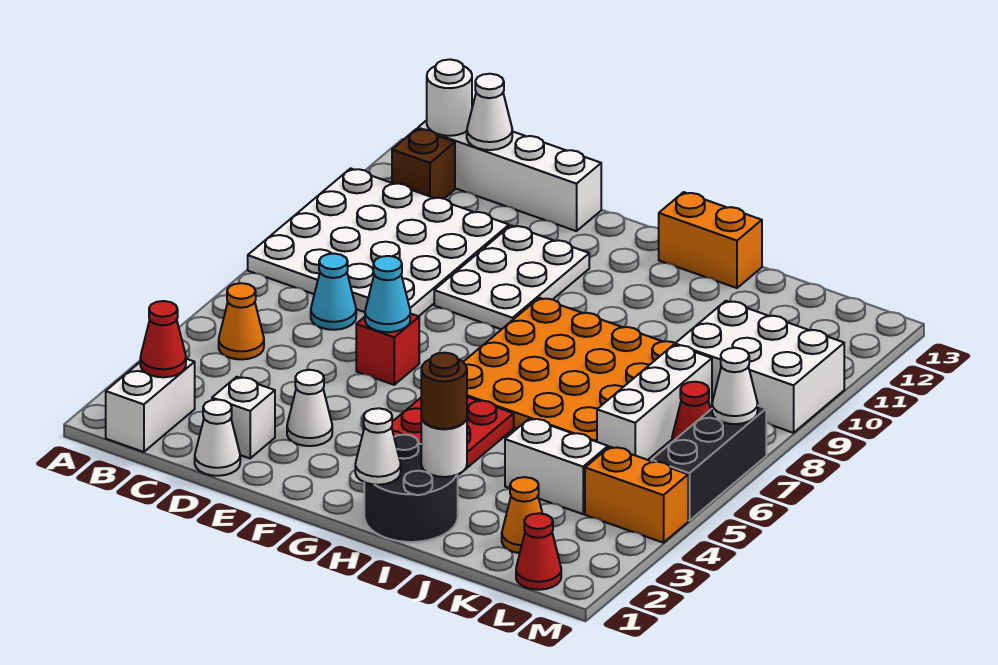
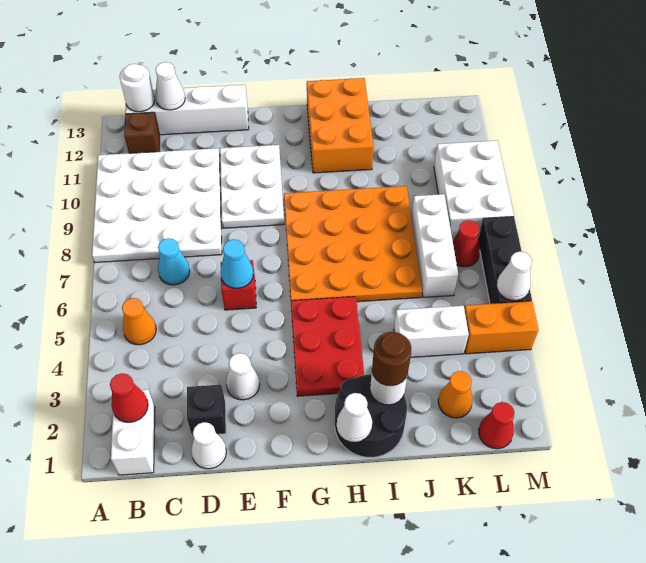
white brick D2 level 1 -> black brick D2 level 1
orange brick H13:I13 level 1 -> orange brick H11:I13 level 1
white brick K9:M10 level 1 -> white brick L8:M10 level 1
white cone M7 level 2 -> white cone M5 level 2

